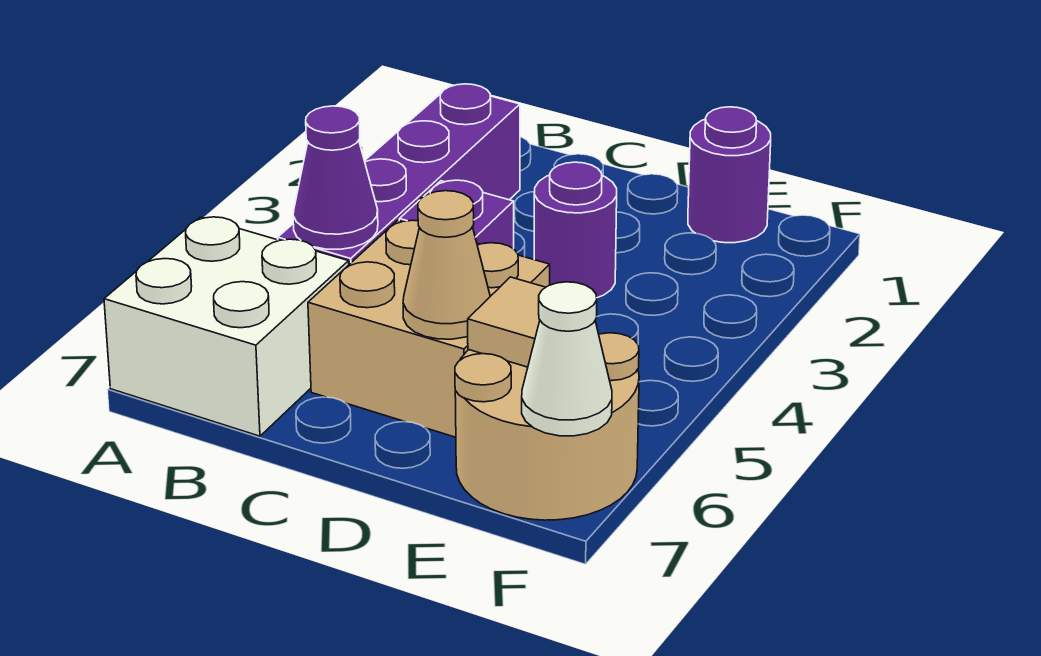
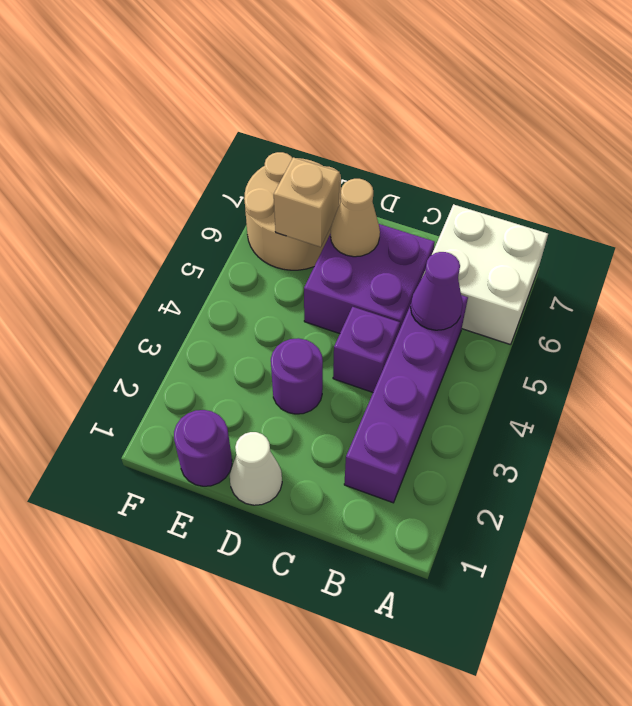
tan brick C5:D6 level 1 -> purple brick C5:D6 level 1
tan tile E6 level 2 -> tan brick E6 level 2
white cone F7 level 2 -> white cone D1 level 1

